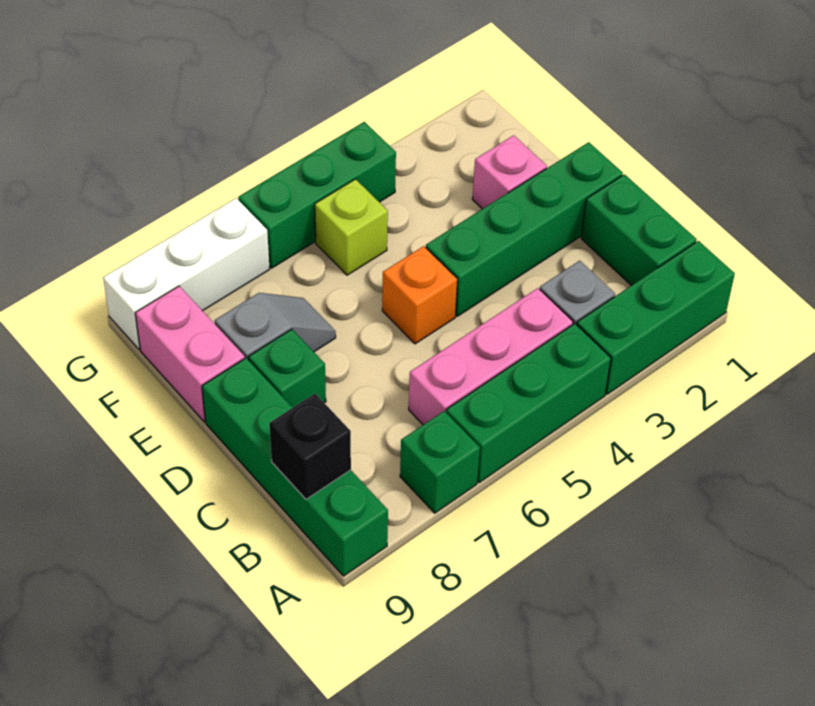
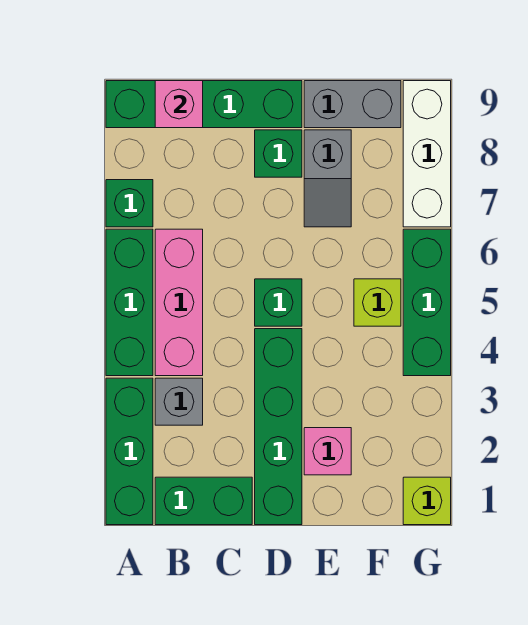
black brick B9 level 2 -> pink brick B9 level 2
orange brick D5 level 1 -> green brick D5 level 1
pink brick E9:F9 level 1 -> grey brick E9:F9 level 1
none -> lime brick G1 level 1

